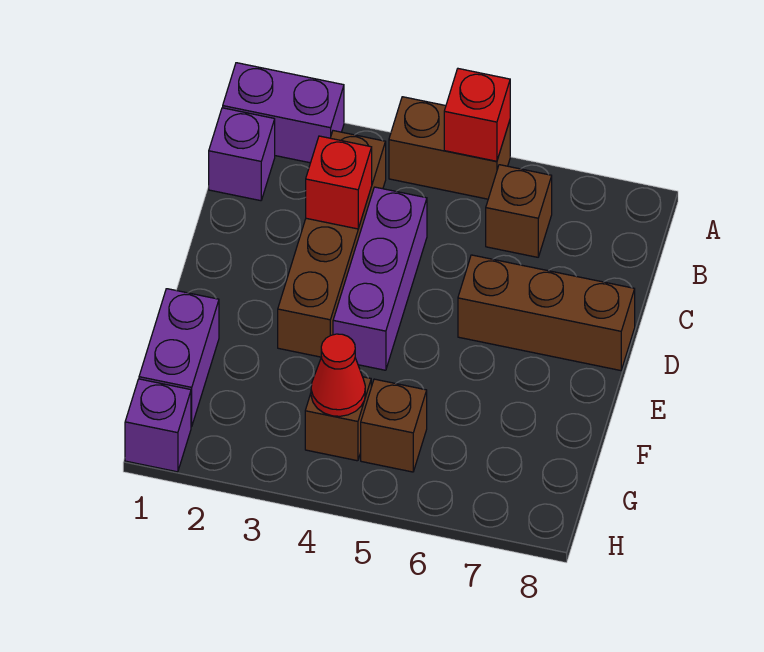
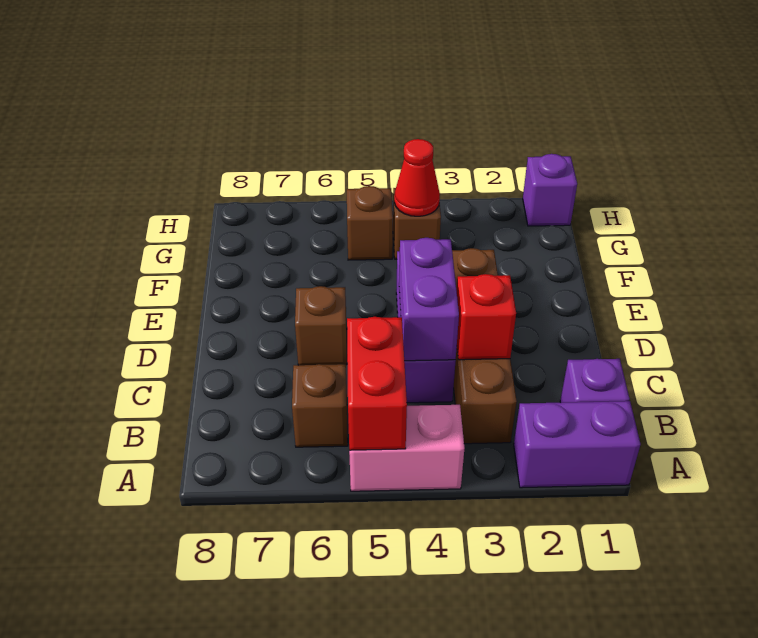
brown brick A4:A5 level 1 -> pink brick A4:A5 level 1
red brick A5 level 2 -> red brick A5:B5 level 2
brown brick D6:D8 level 1 -> brown brick D6 level 1
purple brick F1:G1 level 1 -> purple brick C4:D4 level 2

